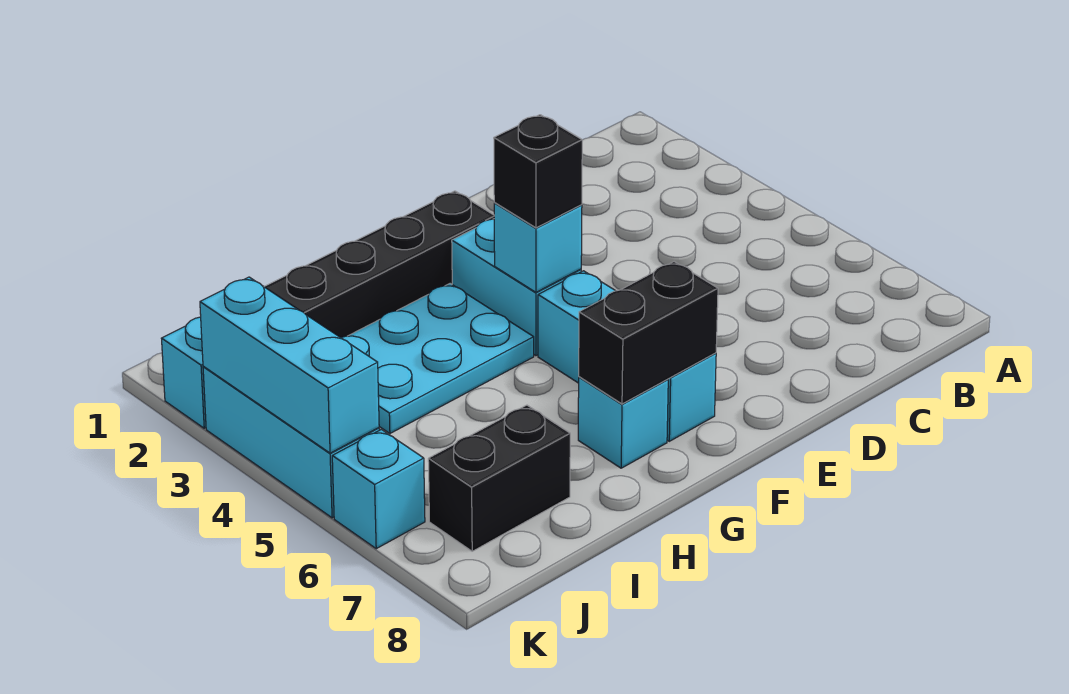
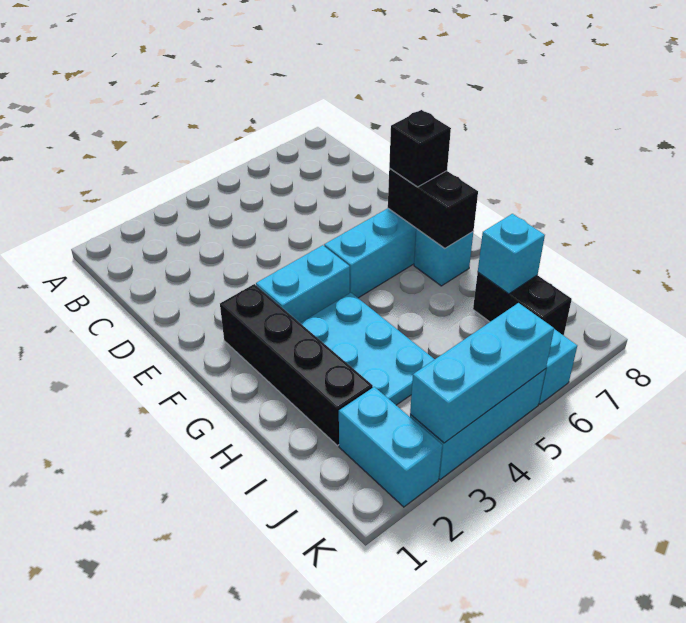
cyan brick F4 level 2 -> cyan brick I7 level 2
black brick F4 level 3 -> black brick F7 level 3

